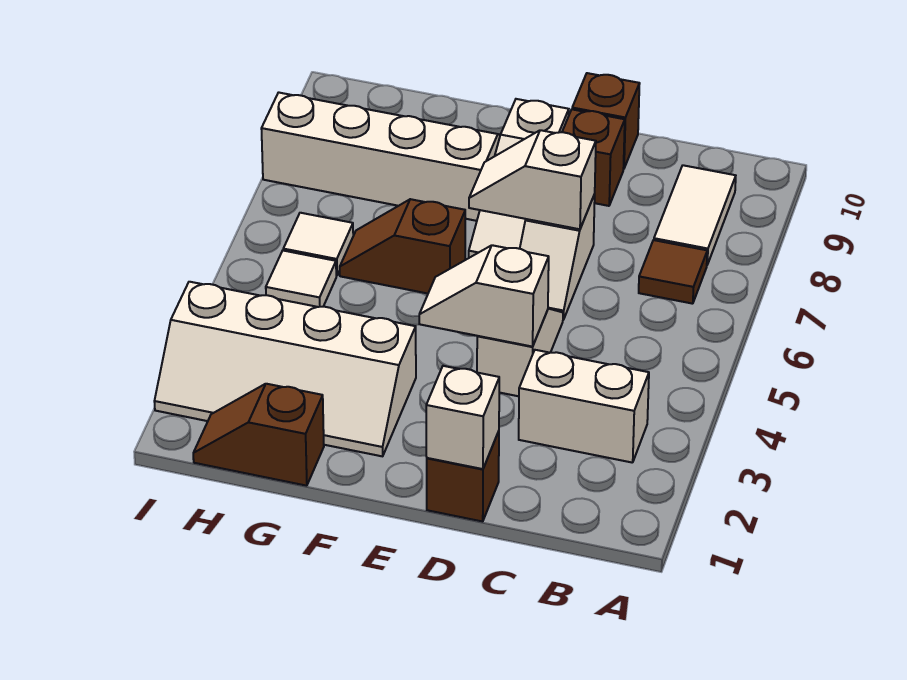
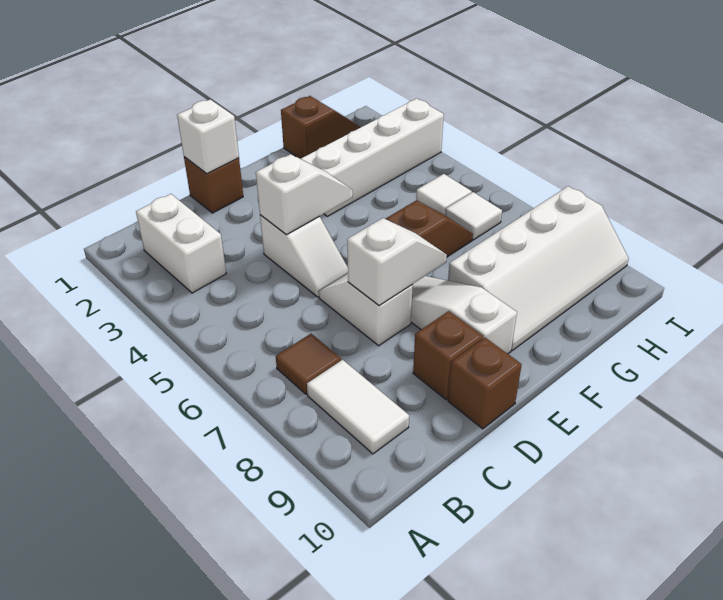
white brick B3:C3 level 1 -> white brick B2:B3 level 1

